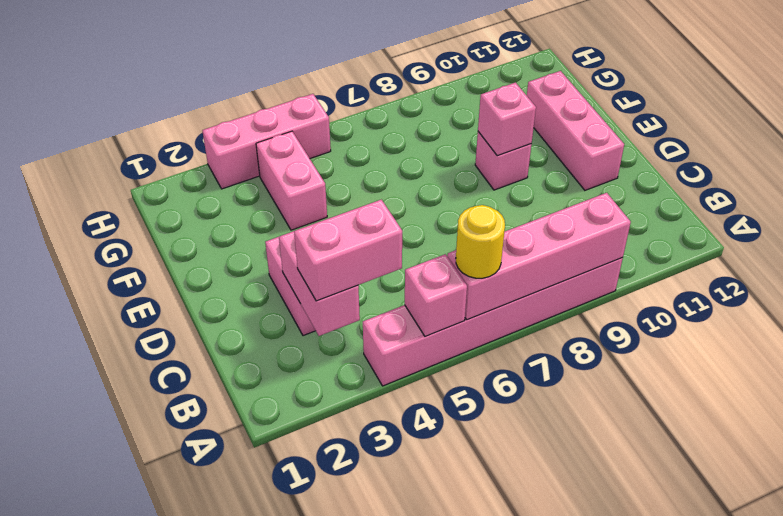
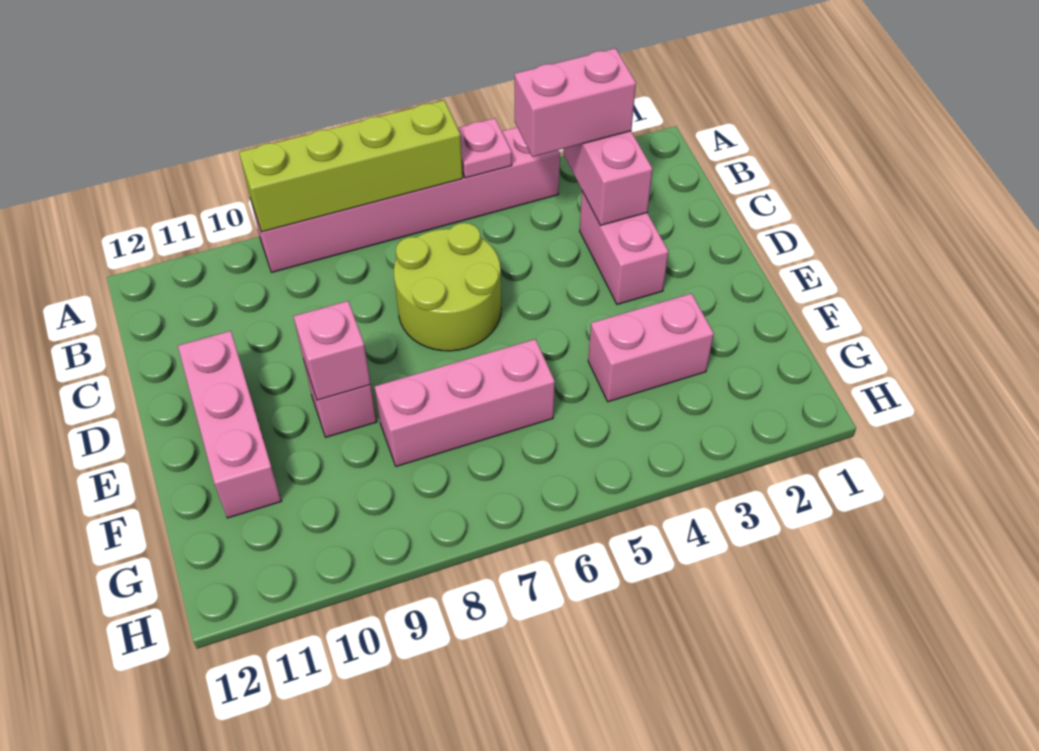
pink brick A5 level 2 -> pink plate A5 level 2
pink brick A6:A9 level 2 -> lime brick A6:A9 level 2
yellow round brick A6 level 3 -> none
none -> lime round brick C6:D7 level 1
pink brick F4:G4 level 1 -> pink brick F3:F4 level 1
pink brick H3:H5 level 1 -> pink brick F6:F8 level 1

